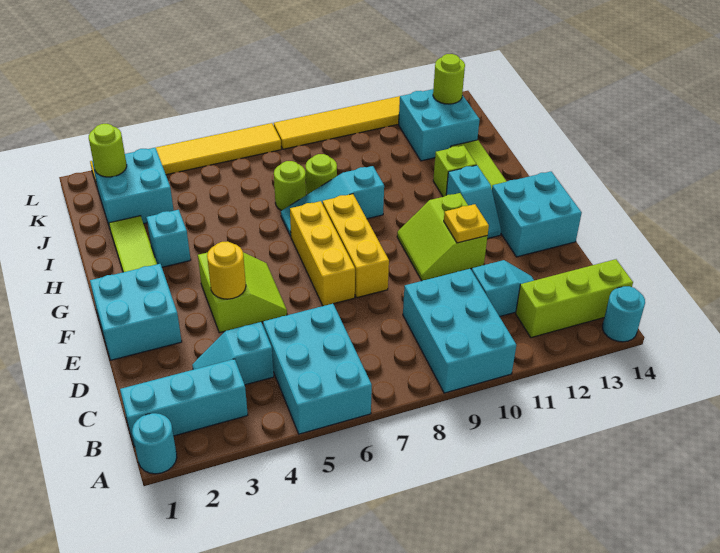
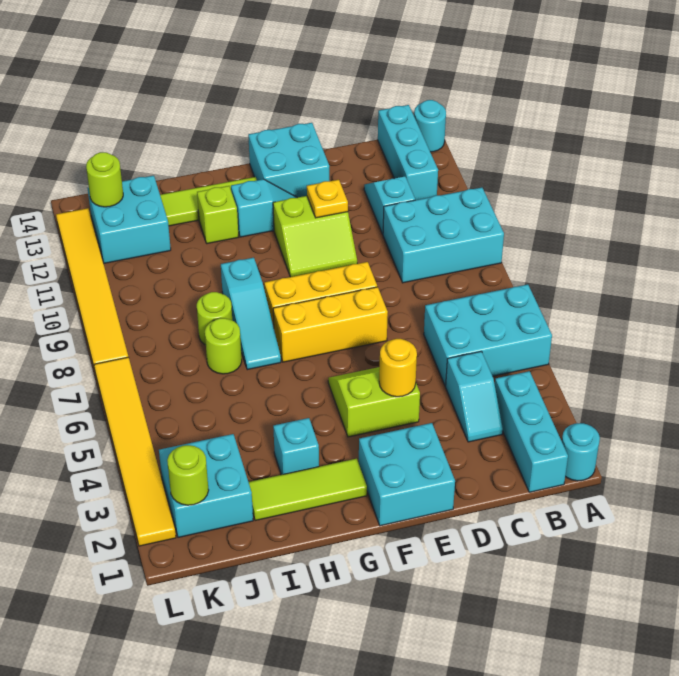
lime brick B12:B14 level 1 -> cyan brick B12:B14 level 1

